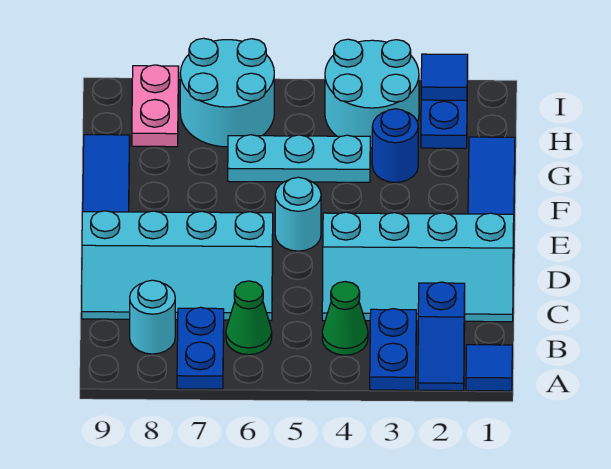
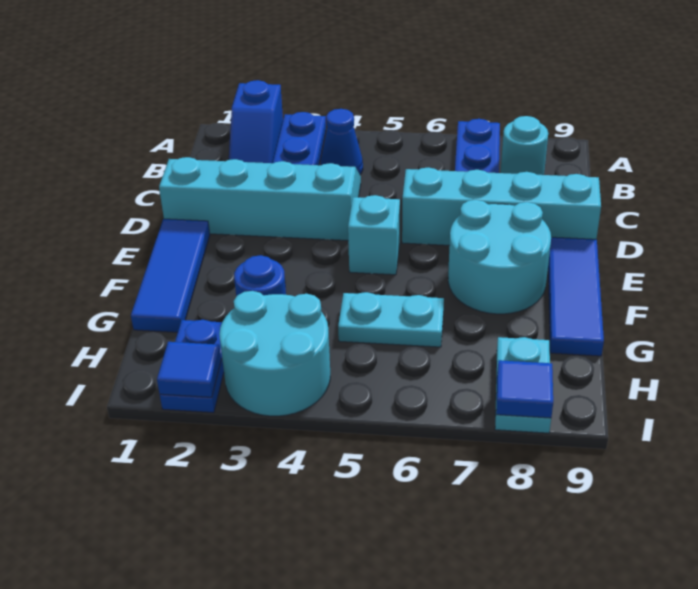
blue tile A1 level 1 -> blue tile I8 level 2
blue slope A2:B2 level 1 top B -> blue slope A2:B2 level 1 top A
green cone B4 level 1 -> blue cone B4 level 1
green cone B6 level 1 -> none
cyan round brick E5 level 1 -> cyan brick E5 level 1
cyan plate G4:G6 level 1 -> cyan plate G5:G6 level 1
cyan round brick H6:I7 level 1 -> cyan round brick E7:F8 level 1
pink plate H8:I8 level 1 -> cyan plate H8:I8 level 1

